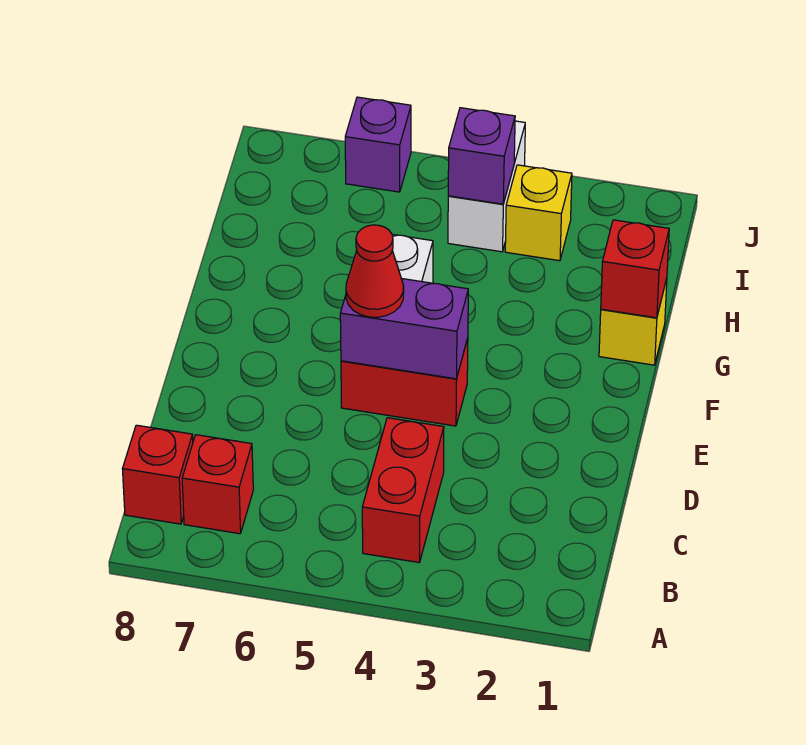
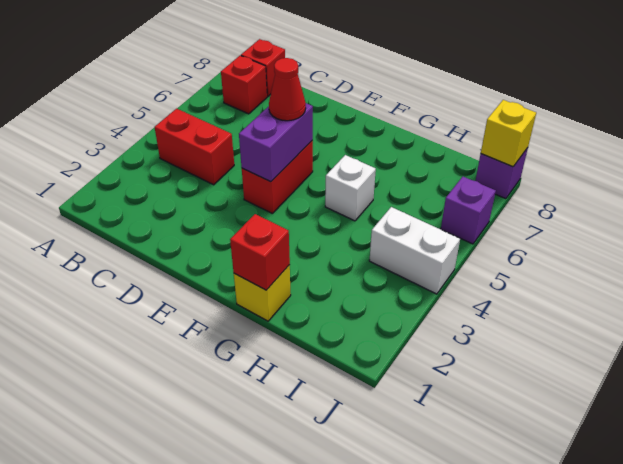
yellow brick I3 level 1 -> yellow brick J8 level 2
purple brick I4 level 2 -> purple brick J8 level 1

